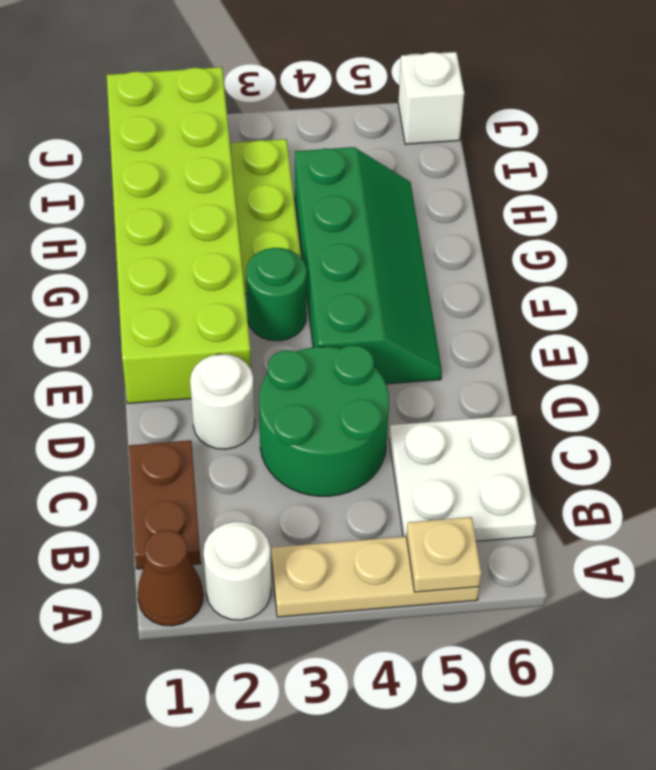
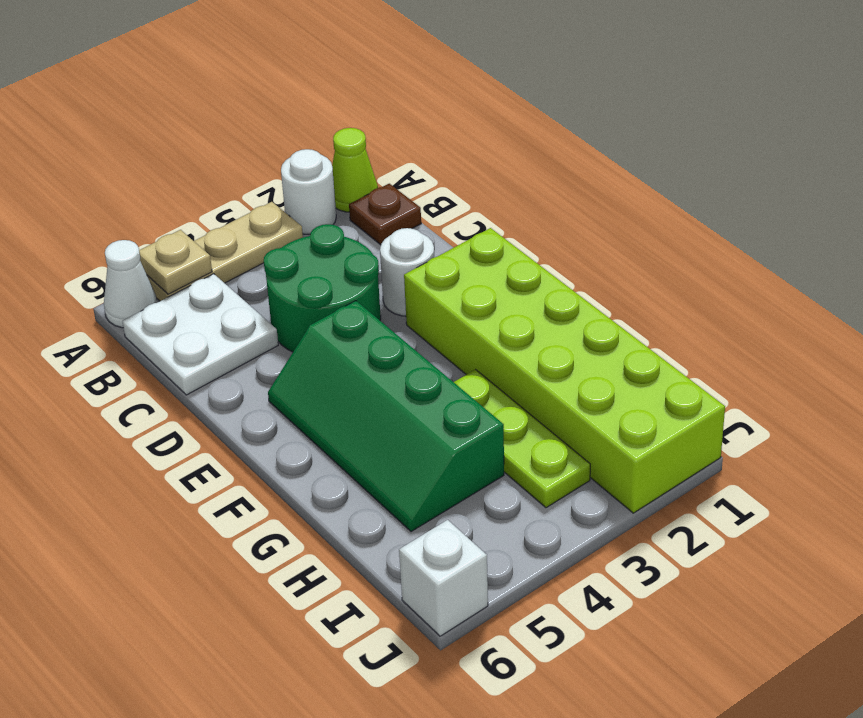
brown cone A1 level 1 -> lime cone A1 level 1
none -> white cone A6 level 1
brown plate B1:C1 level 1 -> brown plate B1 level 1
green round brick F3 level 1 -> none

